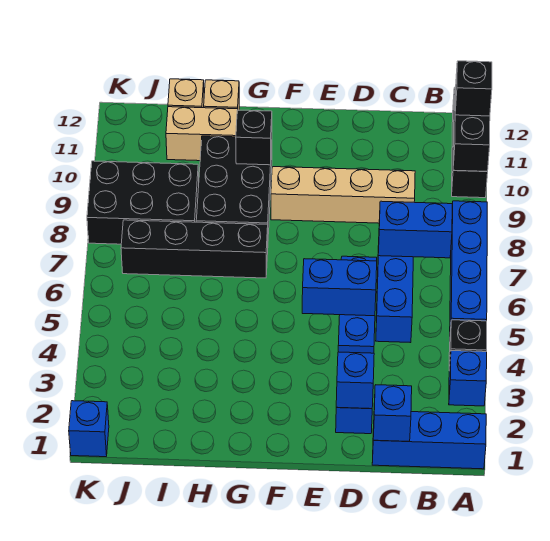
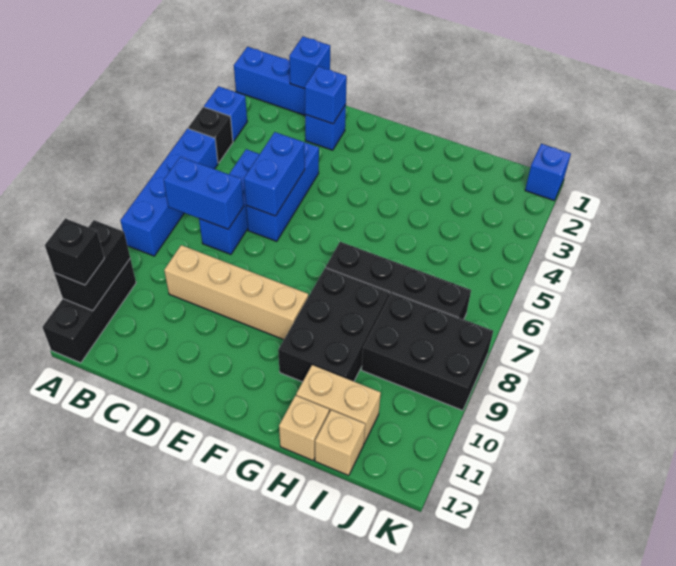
blue brick D5:E5 level 2 -> blue brick D5:D6 level 2
black brick G10 level 2 -> none

